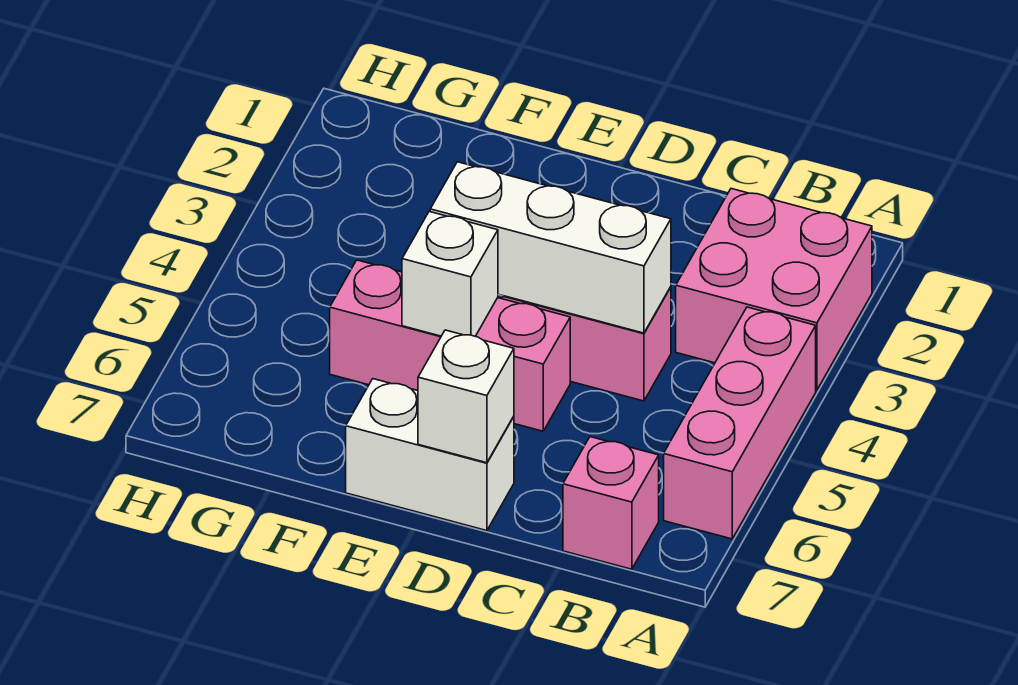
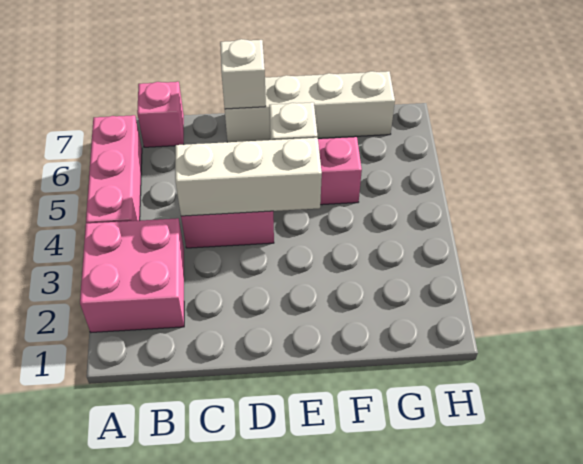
white brick D7:E7 level 1 -> white brick D7:G7 level 1

